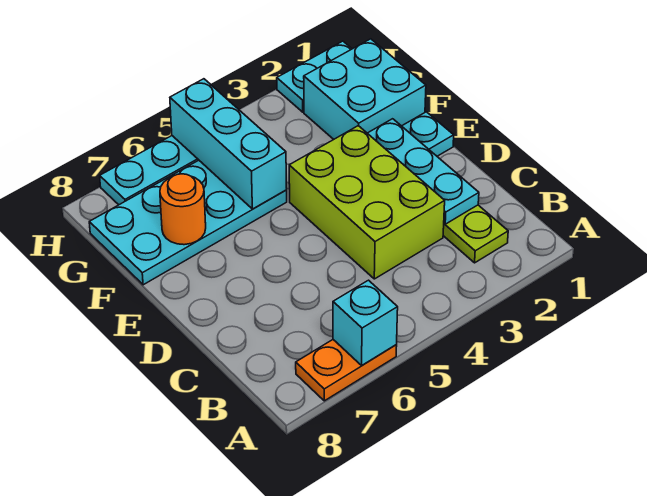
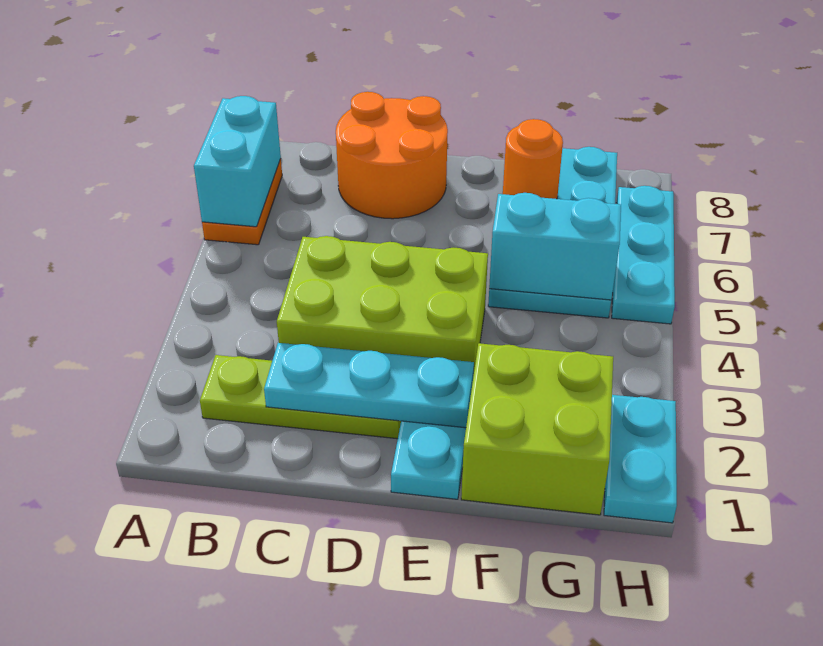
cyan brick A6 level 2 -> cyan brick A6:A7 level 2
none -> orange round brick C7:D8 level 1
cyan brick F1:G2 level 1 -> lime brick F1:G2 level 1
cyan brick F5:H5 level 2 -> cyan brick F5:G5 level 2

